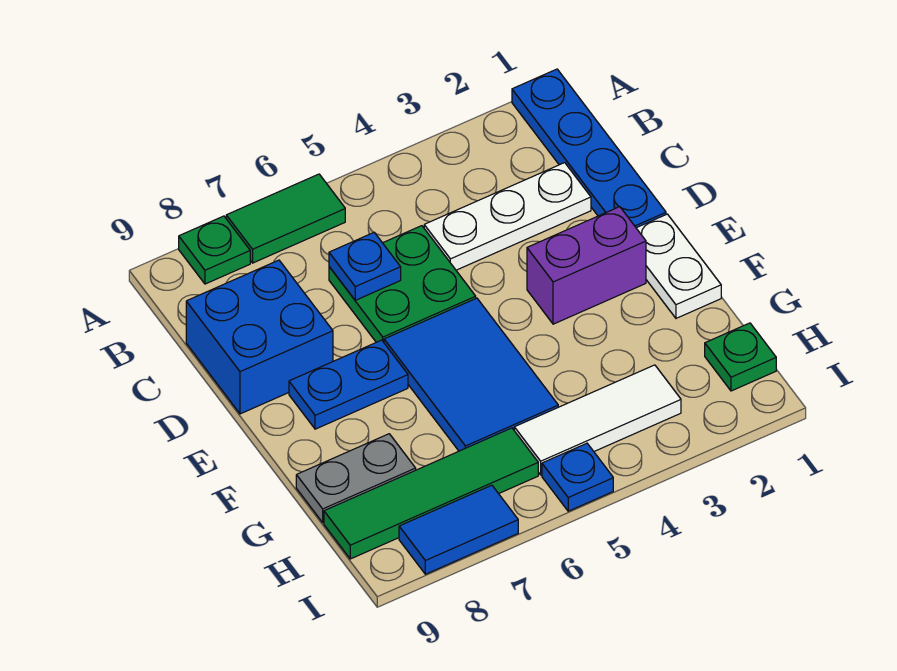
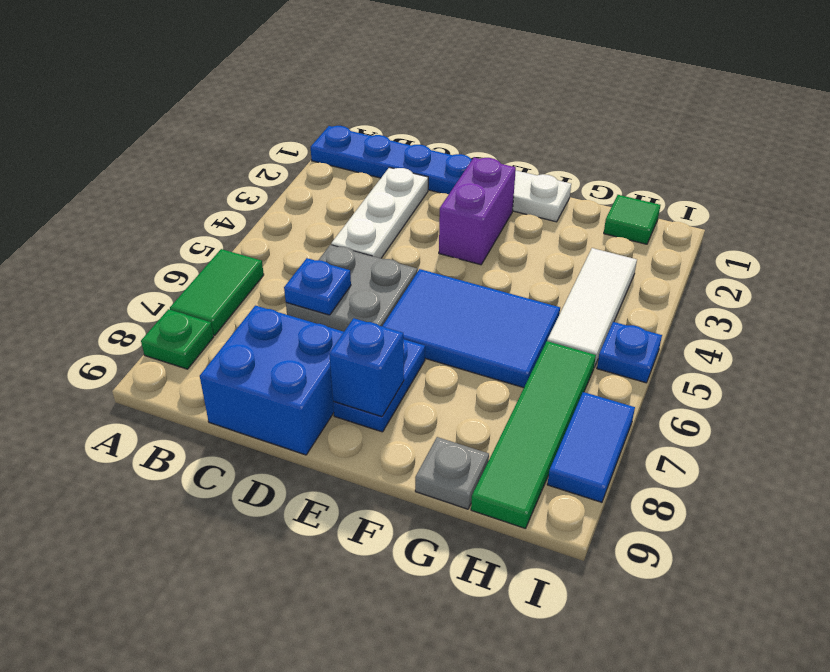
green plate C5:D6 level 1 -> grey plate C5:D6 level 1
none -> blue brick E8 level 2
grey plate G8:G9 level 1 -> grey plate G9 level 1
green plate H1 level 1 -> green tile H1 level 1

